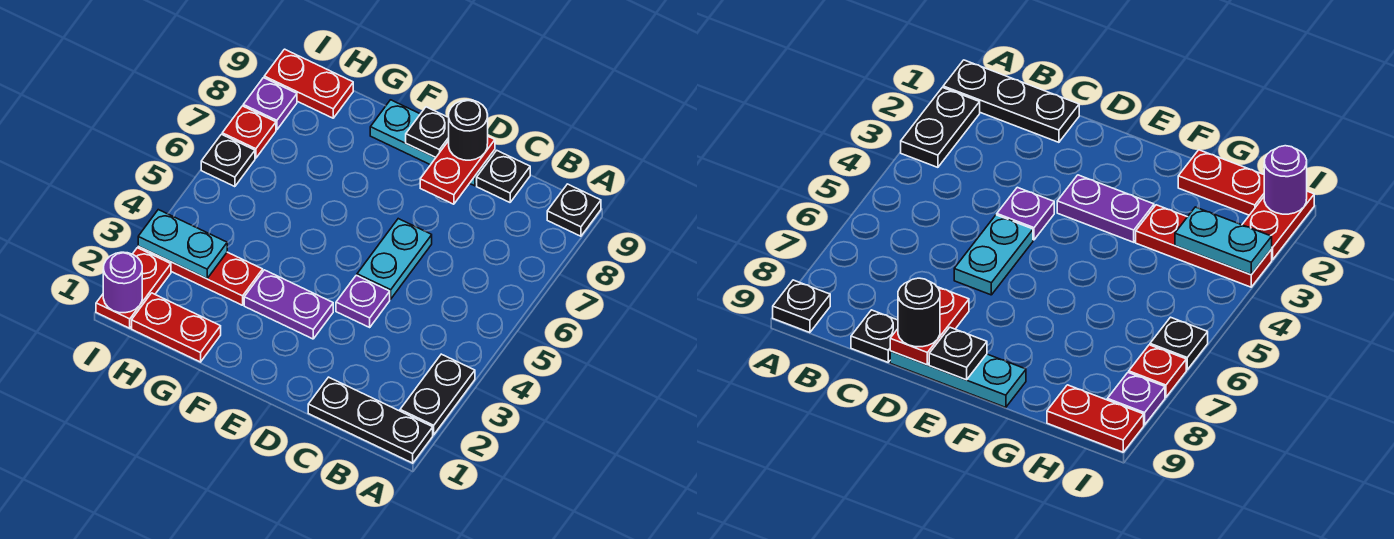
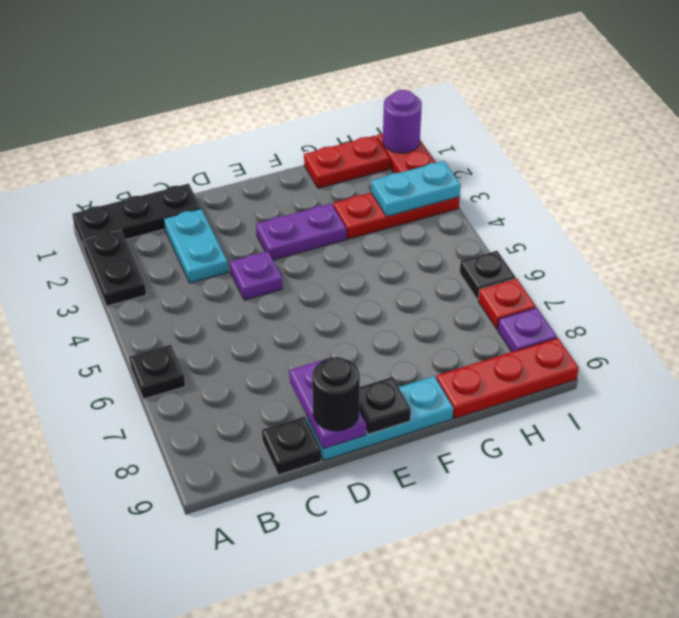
black plate A9 level 1 -> black plate A6 level 1
cyan plate D5:D6 level 1 -> cyan plate C2:C3 level 1
red plate D8:D9 level 2 -> purple plate D8:D9 level 2
red plate H9:I9 level 1 -> red plate G9:I9 level 1

